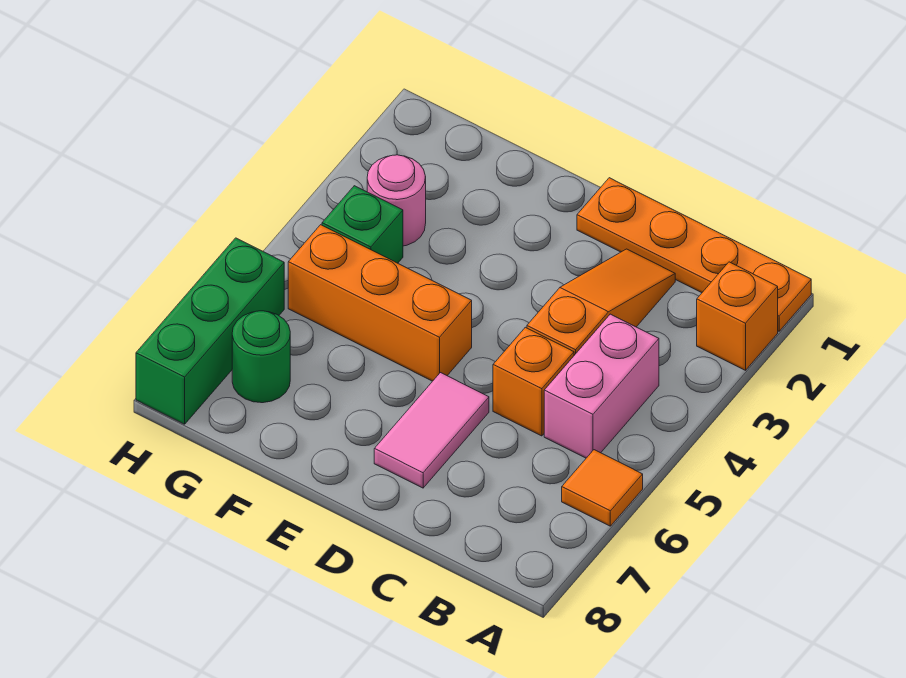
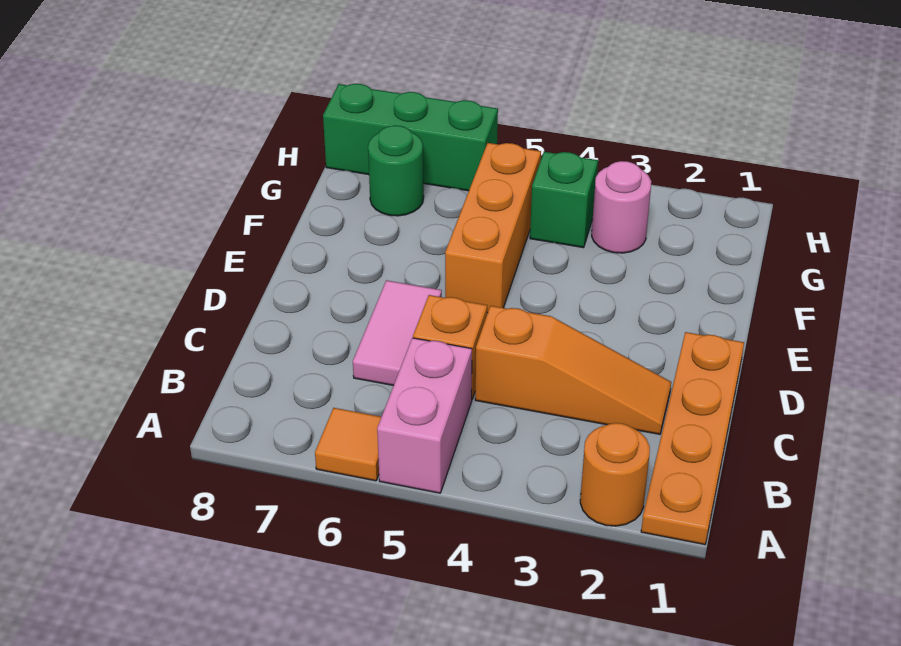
orange brick A2 level 1 -> orange round brick A2 level 1
pink brick B4:B5 level 1 -> pink brick A5:B5 level 1
pink tile D6:D7 level 1 -> pink tile C6:D6 level 1

